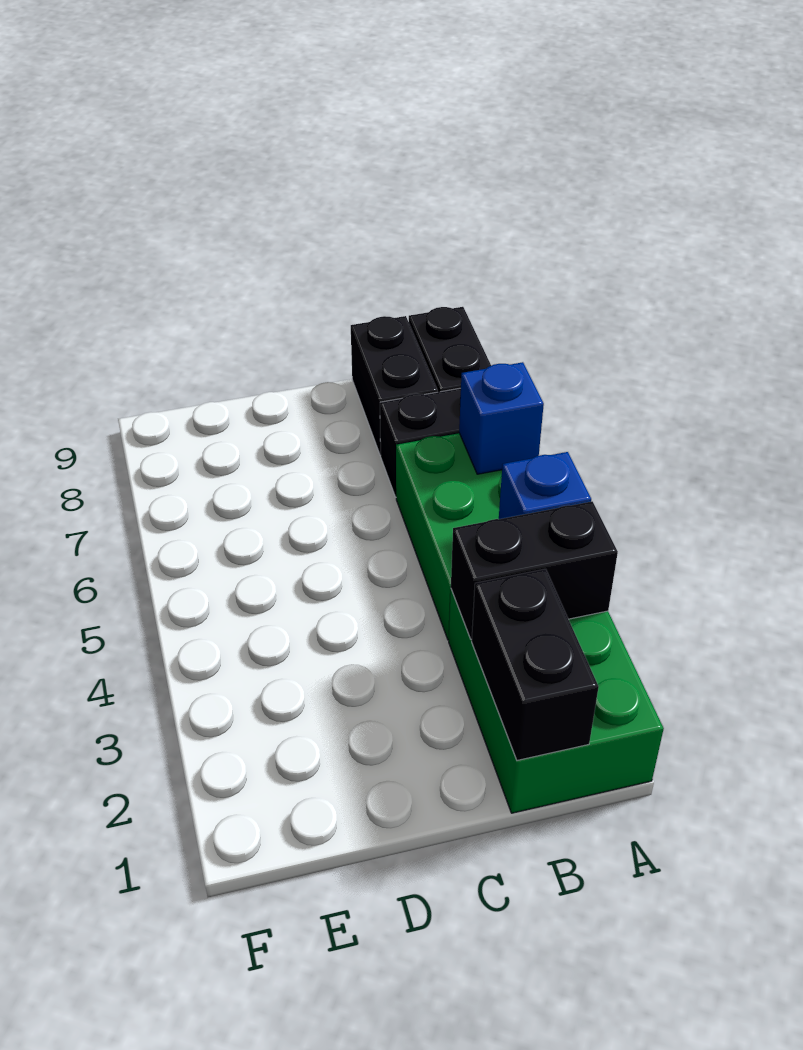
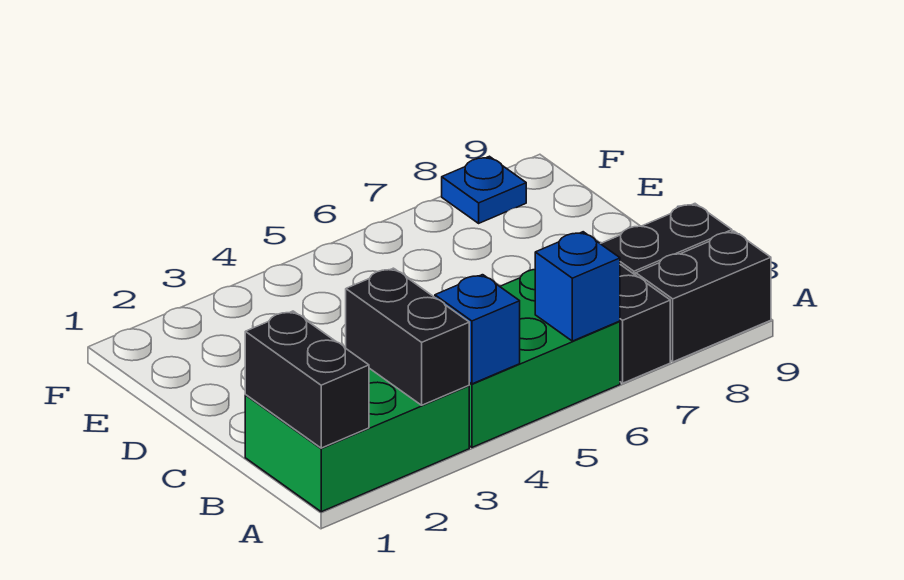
black brick B1:B2 level 2 -> black brick A1:B1 level 2
none -> blue plate F8 level 1

